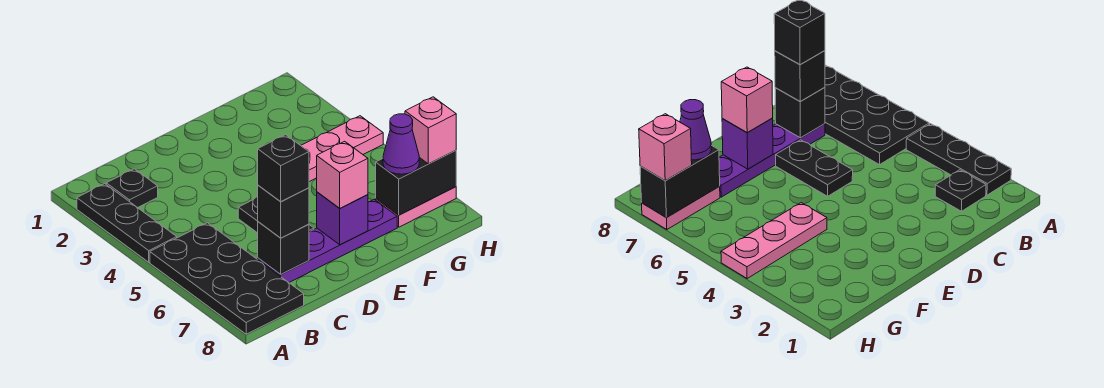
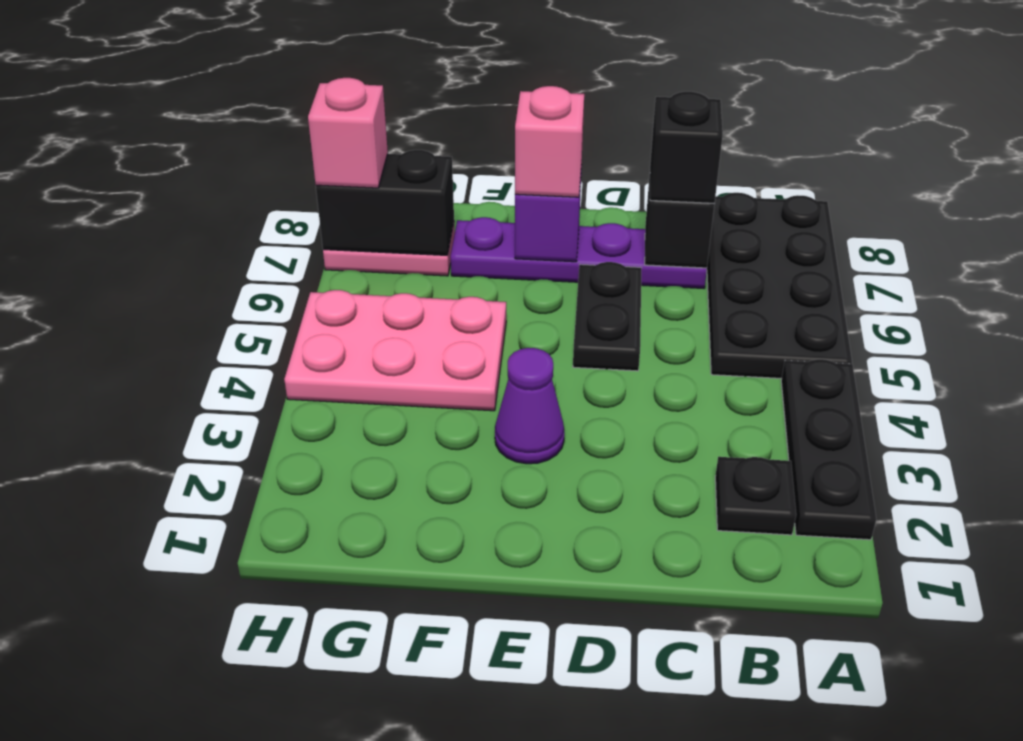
black brick C7 level 4 -> none
pink plate F4:H4 level 1 -> pink plate F4:H5 level 1
purple cone G7 level 3 -> purple cone E3 level 1

